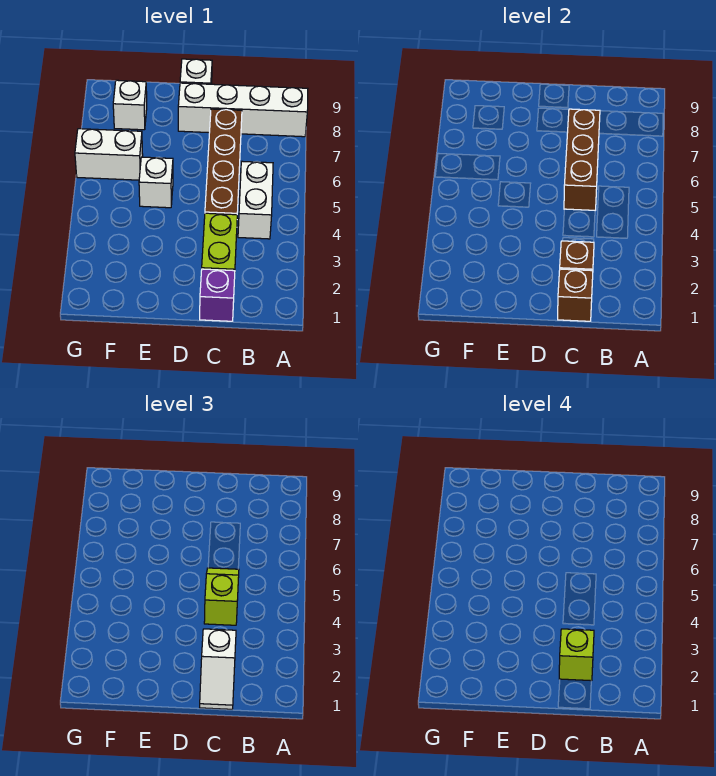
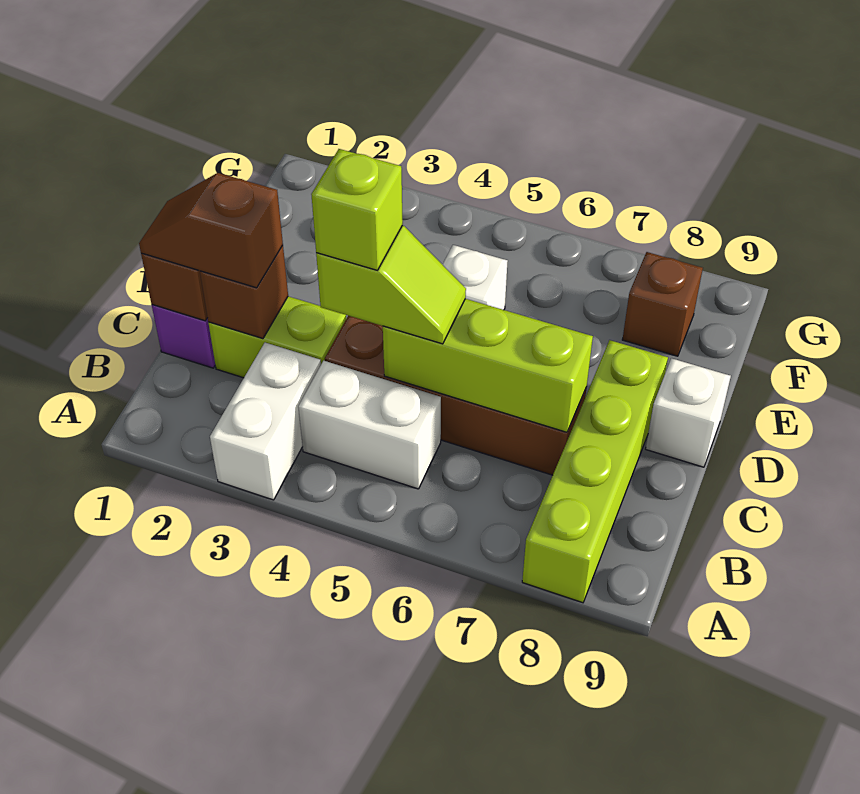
white brick A8:D8 level 1 -> lime brick A8:D8 level 1
white slope C1:C2 level 3 top 2 -> brown slope C1:C2 level 3 top 2
lime brick C2 level 4 -> lime brick C4 level 4
brown brick C5:C7 level 2 -> lime brick C5:C7 level 2
white brick F6:G6 level 1 -> white brick A3:B3 level 1
white brick F8 level 1 -> brown brick F8 level 1

